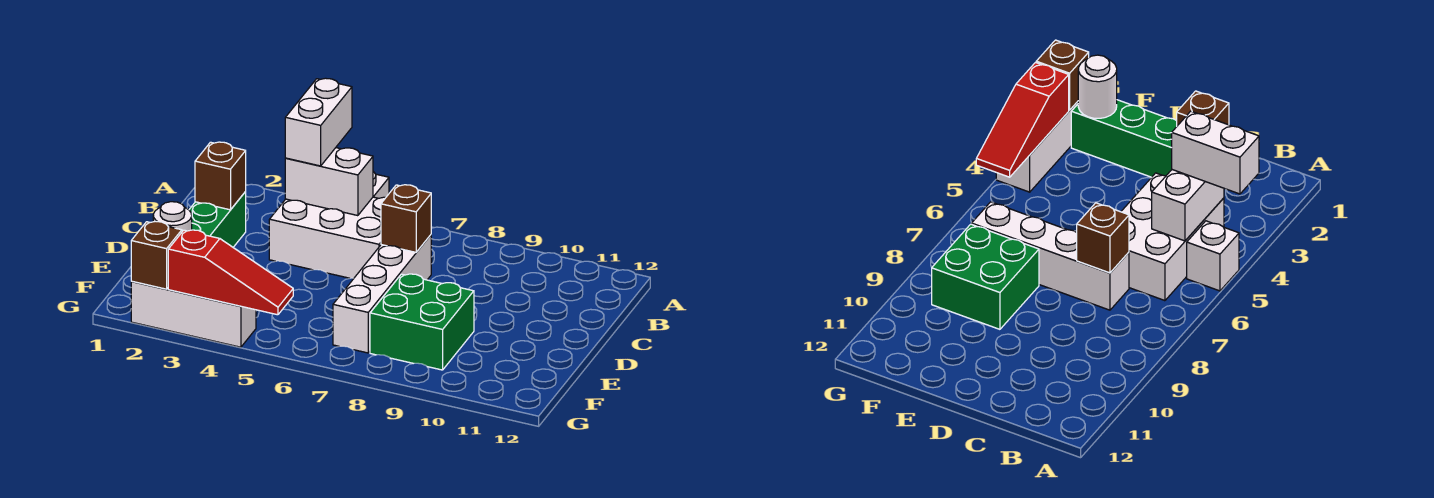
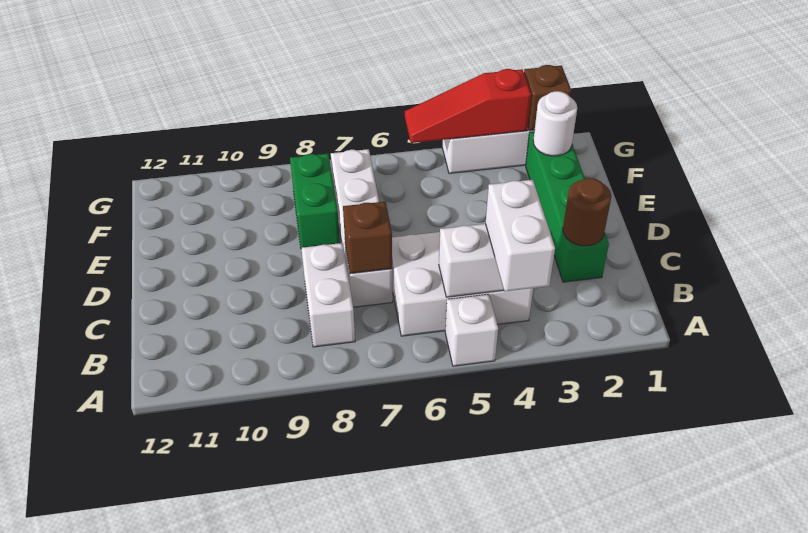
none -> white brick B8:C8 level 1
brown brick C2 level 2 -> brown round brick C2 level 2
green brick E8:F9 level 1 -> green brick E8:F8 level 1

